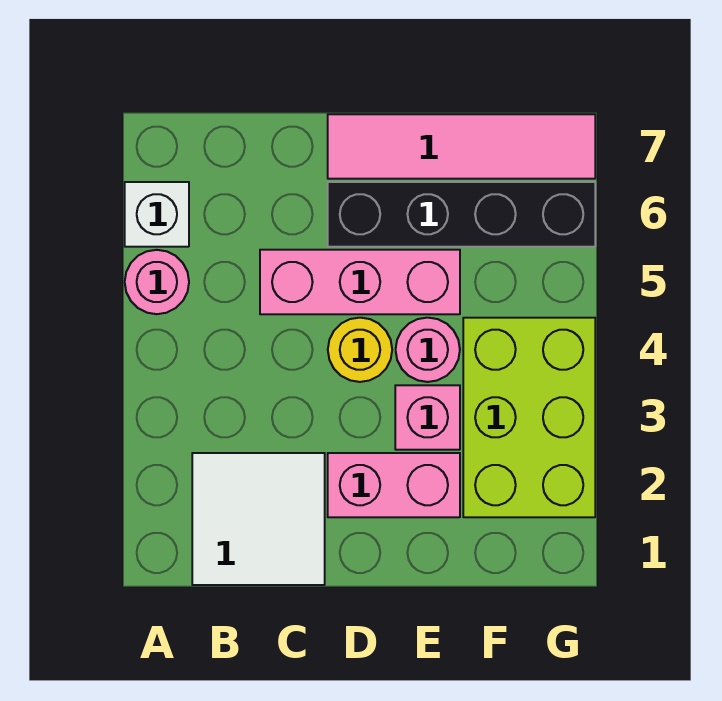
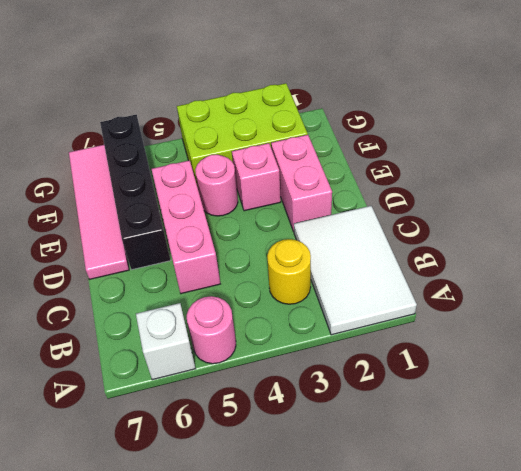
white tile B1:C2 level 1 -> white tile A1:C2 level 1
yellow round brick D4 level 1 -> yellow round brick B3 level 1

